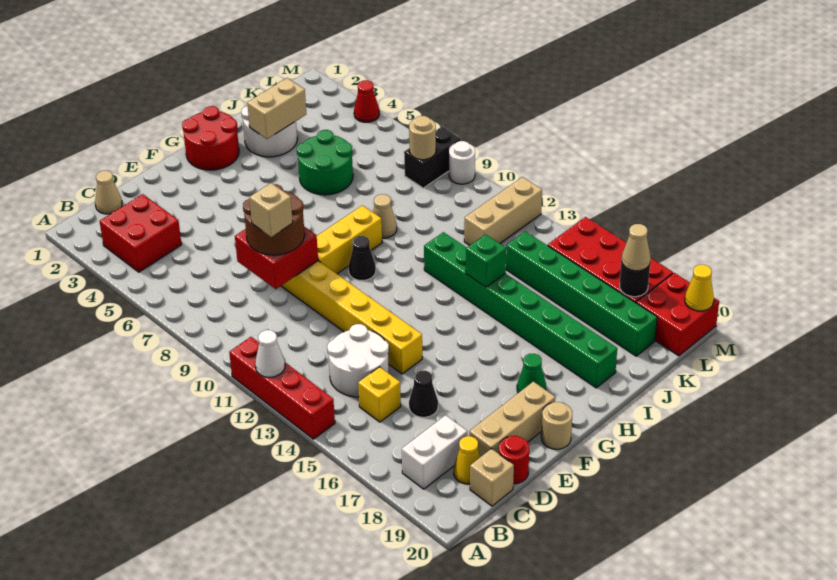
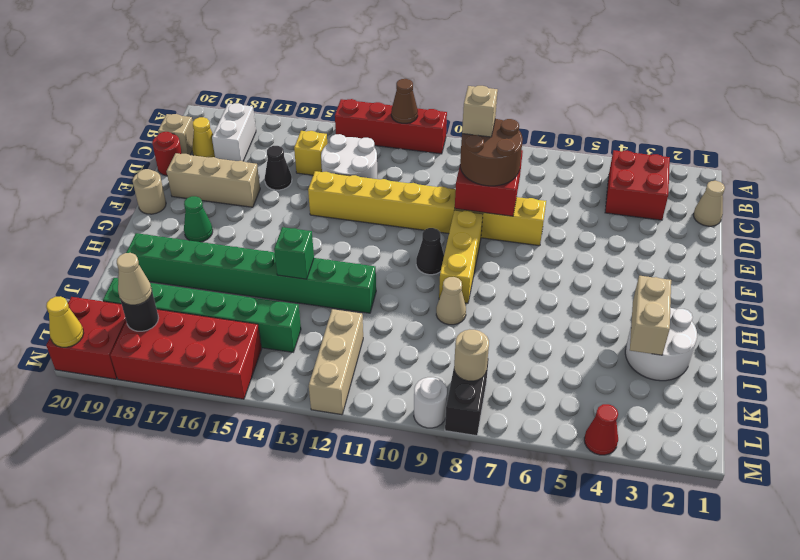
white cone A12 level 2 -> brown cone A12 level 2
tan brick D19:F19 level 1 -> tan brick E17:E19 level 1
red round brick G1:H2 level 1 -> none
green round brick I5:J6 level 1 -> none

